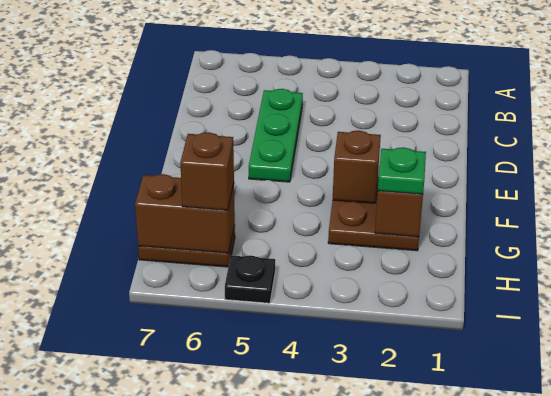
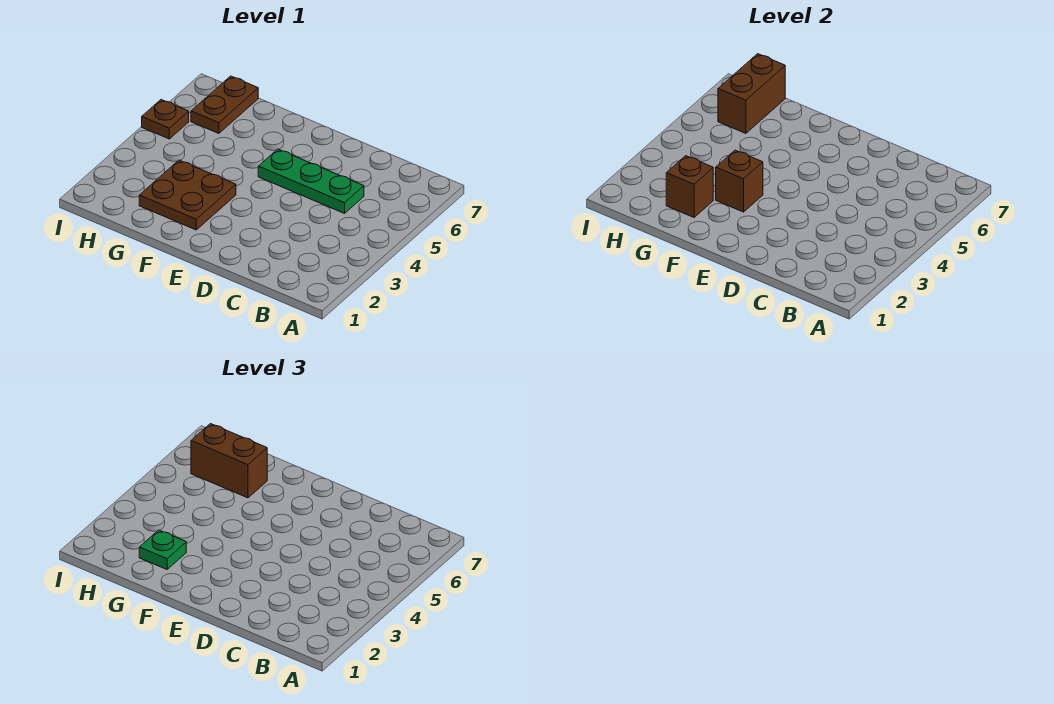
brown brick H6 level 3 -> brown brick G6:H6 level 3
black plate I5 level 1 -> brown plate I5 level 1

